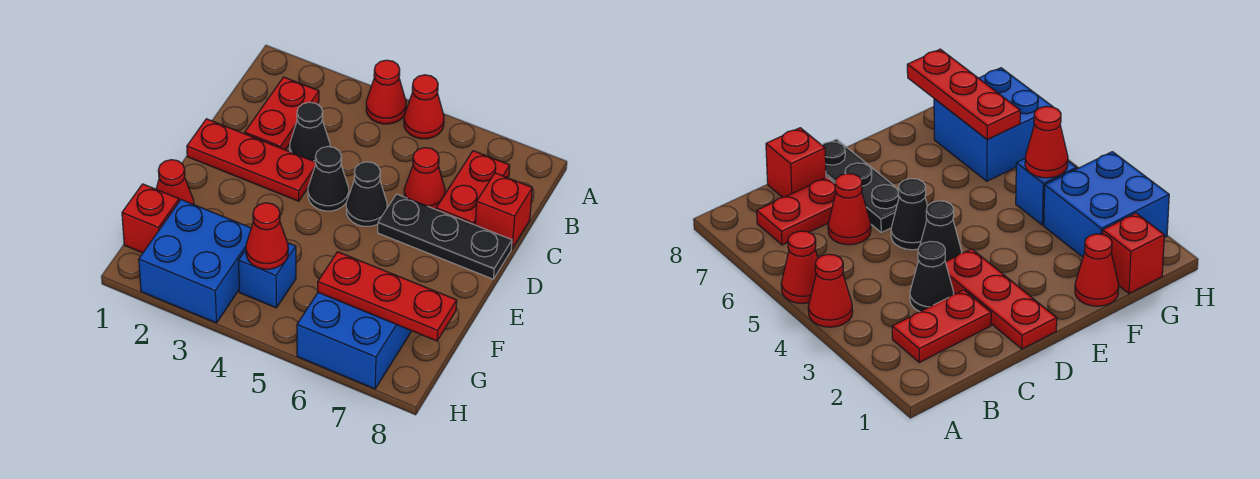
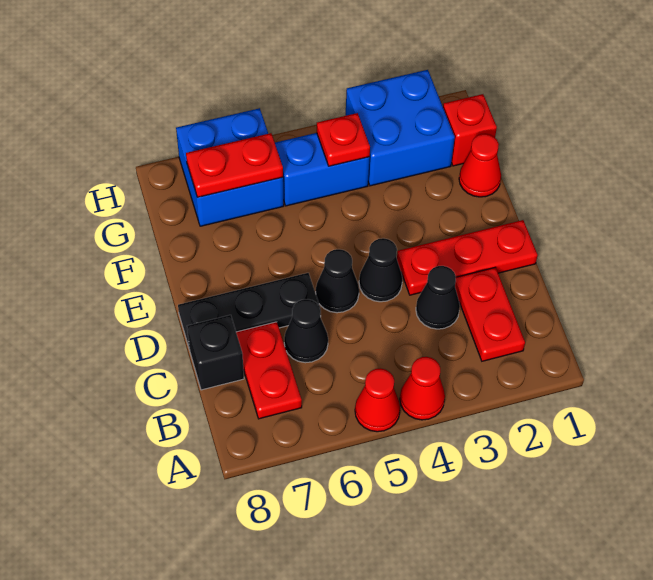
red cone C6 level 1 -> black cone C6 level 1
red brick C8 level 1 -> black brick C8 level 1
blue brick G4 level 1 -> blue brick G4:G5 level 1
red cone G4 level 2 -> red plate G4 level 2
red plate G6:G8 level 2 -> red plate G6:G7 level 2

